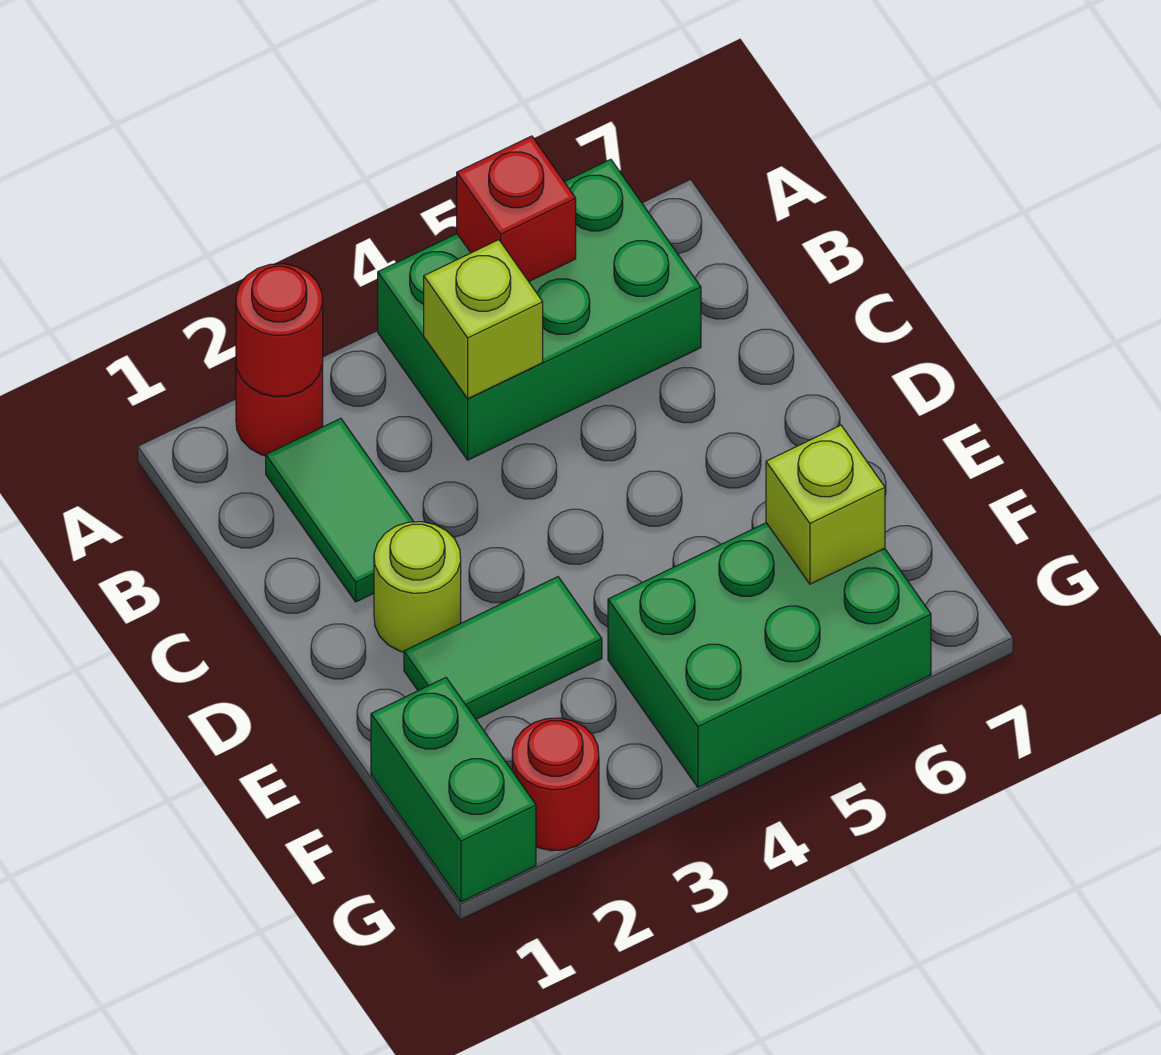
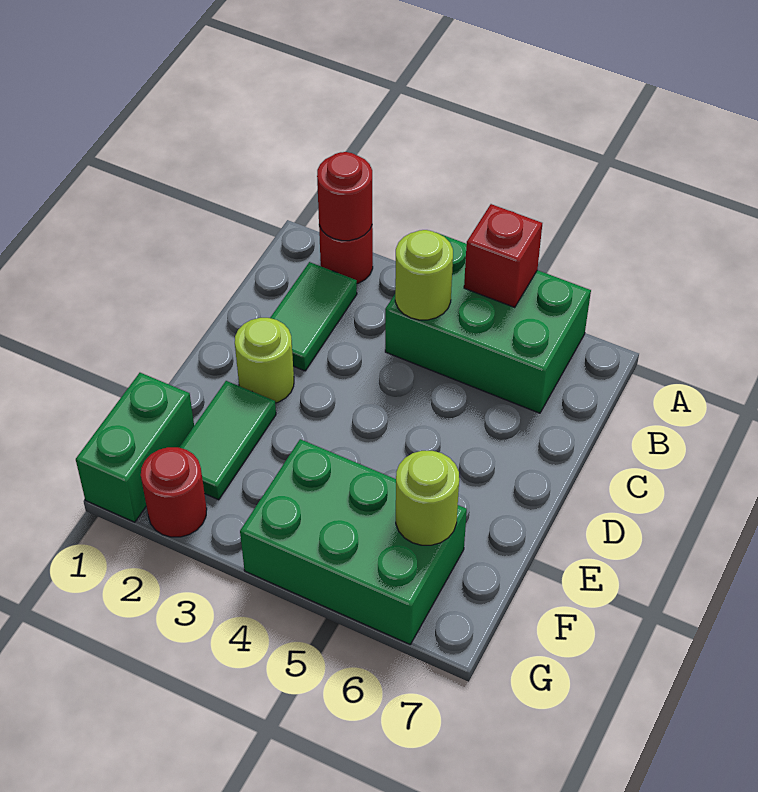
lime brick B4 level 2 -> lime round brick B4 level 2
green tile E2:E3 level 1 -> green tile E2:F2 level 1
lime brick F6 level 2 -> lime round brick F6 level 2

